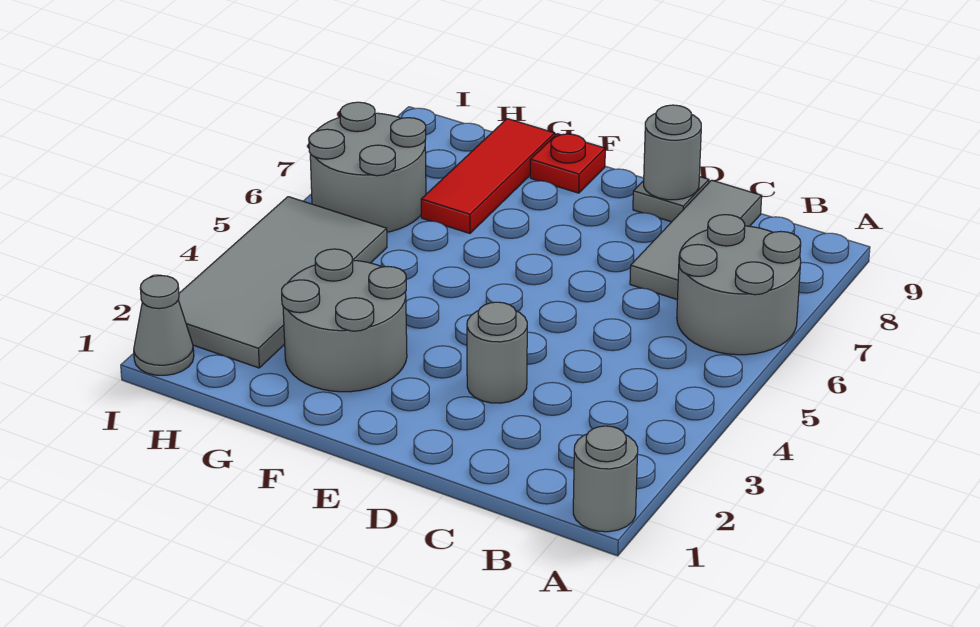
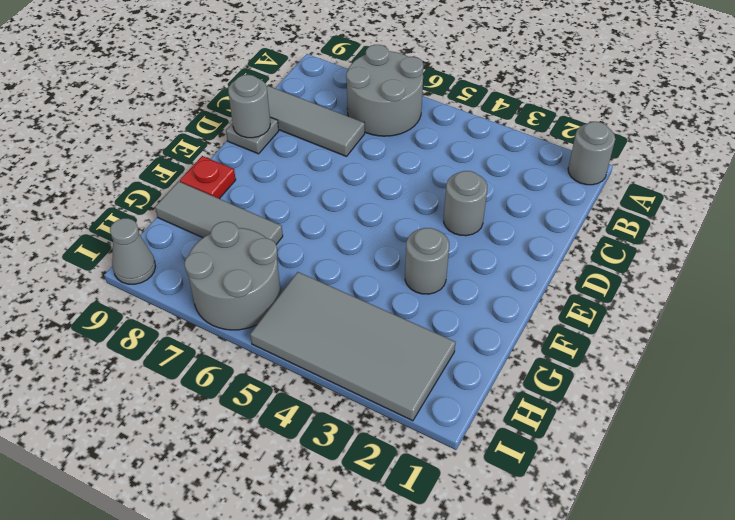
grey round brick F2:G3 level 1 -> grey round brick F3 level 1
red tile G7:G9 level 1 -> grey tile G7:G9 level 1
grey cone I1 level 1 -> grey cone I9 level 1

